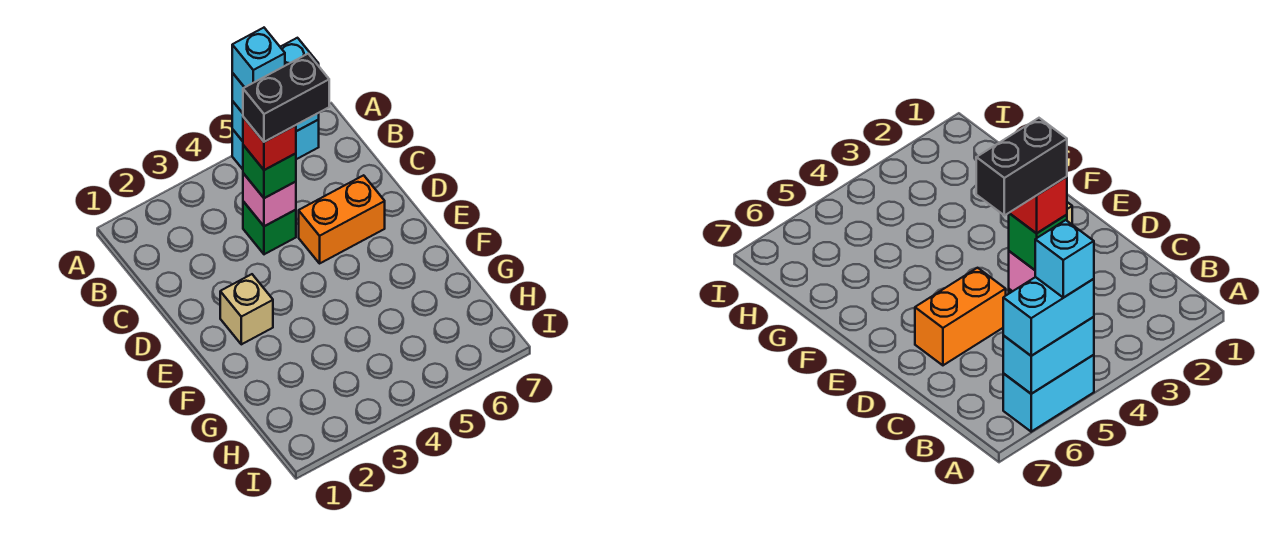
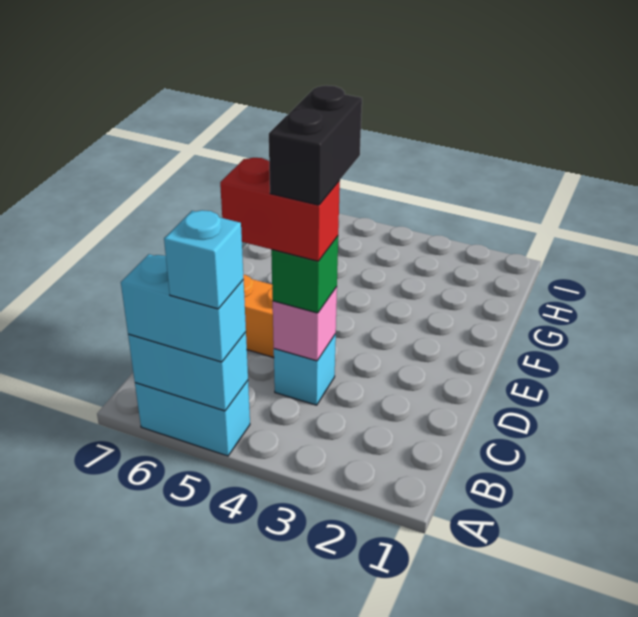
green brick C4 level 1 -> cyan brick C4 level 1
red brick C4 level 4 -> red brick C4:C5 level 4
black brick C4:C5 level 5 -> black brick C4:D4 level 5
tan brick E2 level 1 -> none

